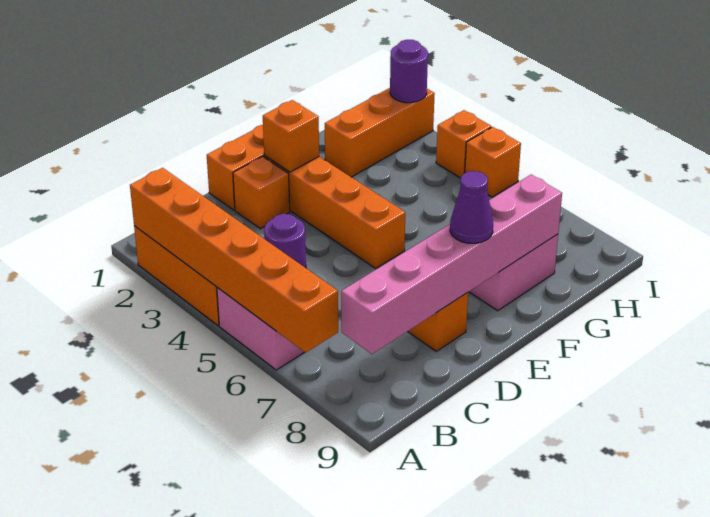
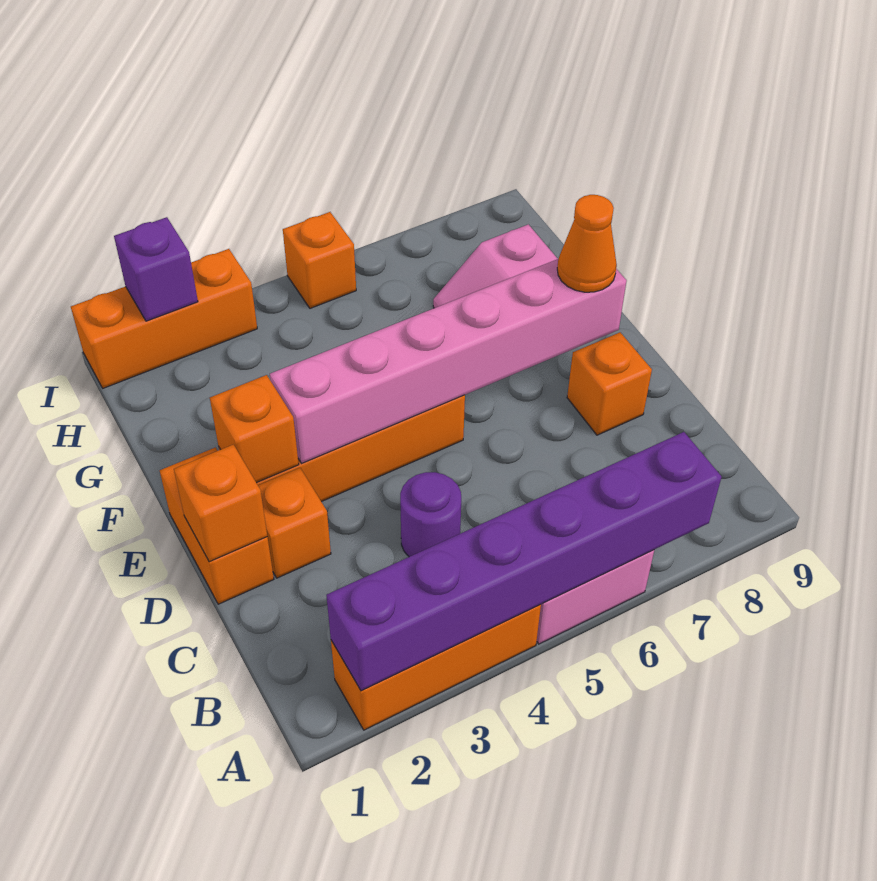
orange brick A2:A7 level 2 -> purple brick A2:A7 level 2
pink brick B8:G8 level 2 -> pink brick E3:E8 level 2
purple cone E8 level 3 -> orange cone E8 level 3
orange brick G2:I2 level 1 -> orange brick I1:I3 level 1
purple round brick I2 level 2 -> purple brick I2 level 2
orange brick I4 level 1 -> orange brick D1 level 2

